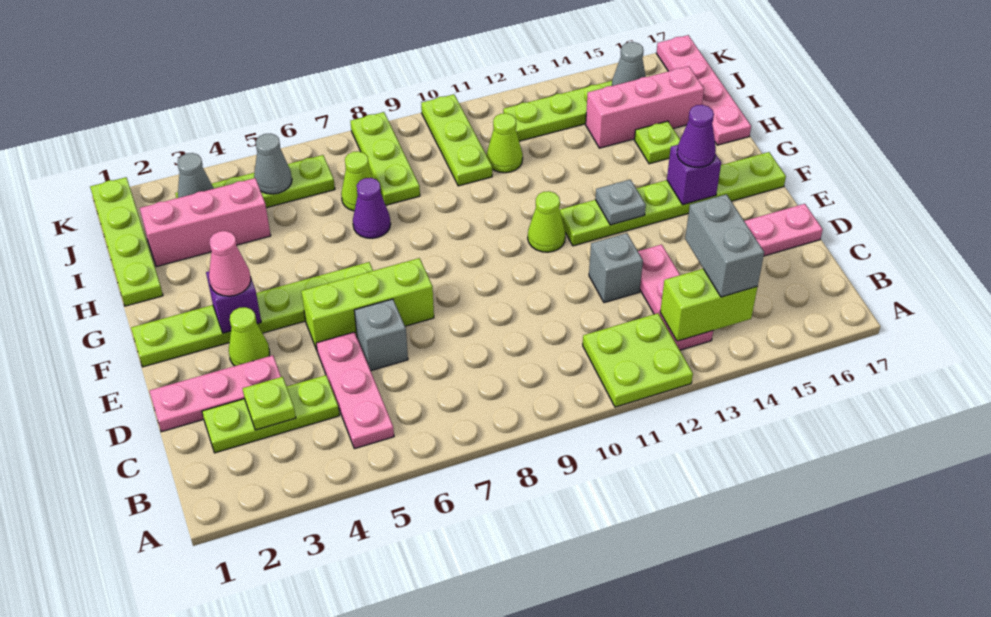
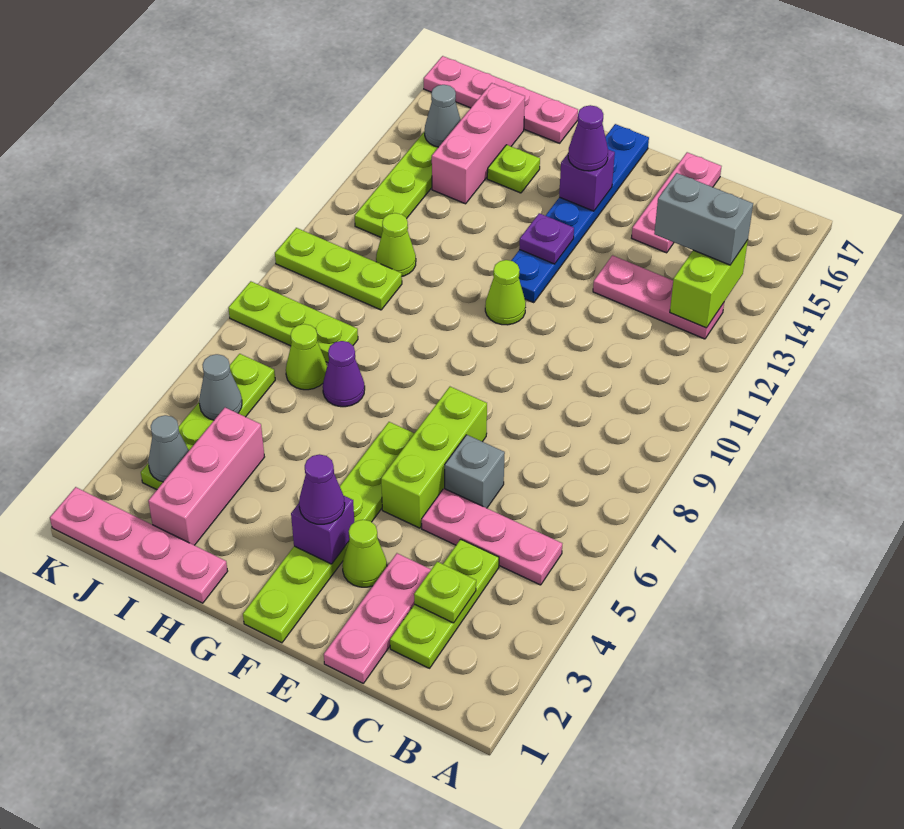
lime plate A11:B12 level 1 -> none
grey brick D12 level 1 -> none
pink cone F3 level 3 -> purple cone F3 level 3
lime plate F12:F17 level 1 -> blue plate F12:F17 level 1
grey plate F13 level 2 -> purple plate F13 level 2
lime plate H1:K1 level 1 -> pink plate H1:K1 level 1

